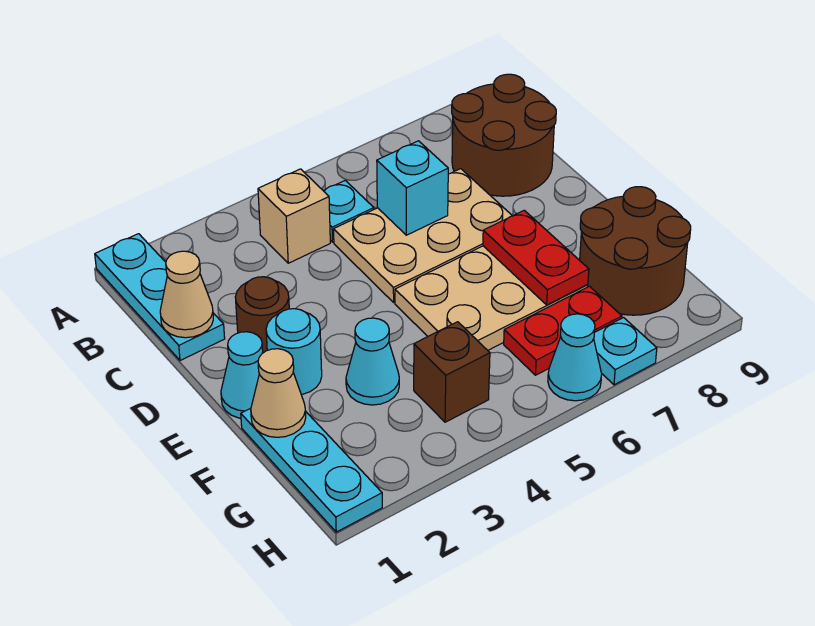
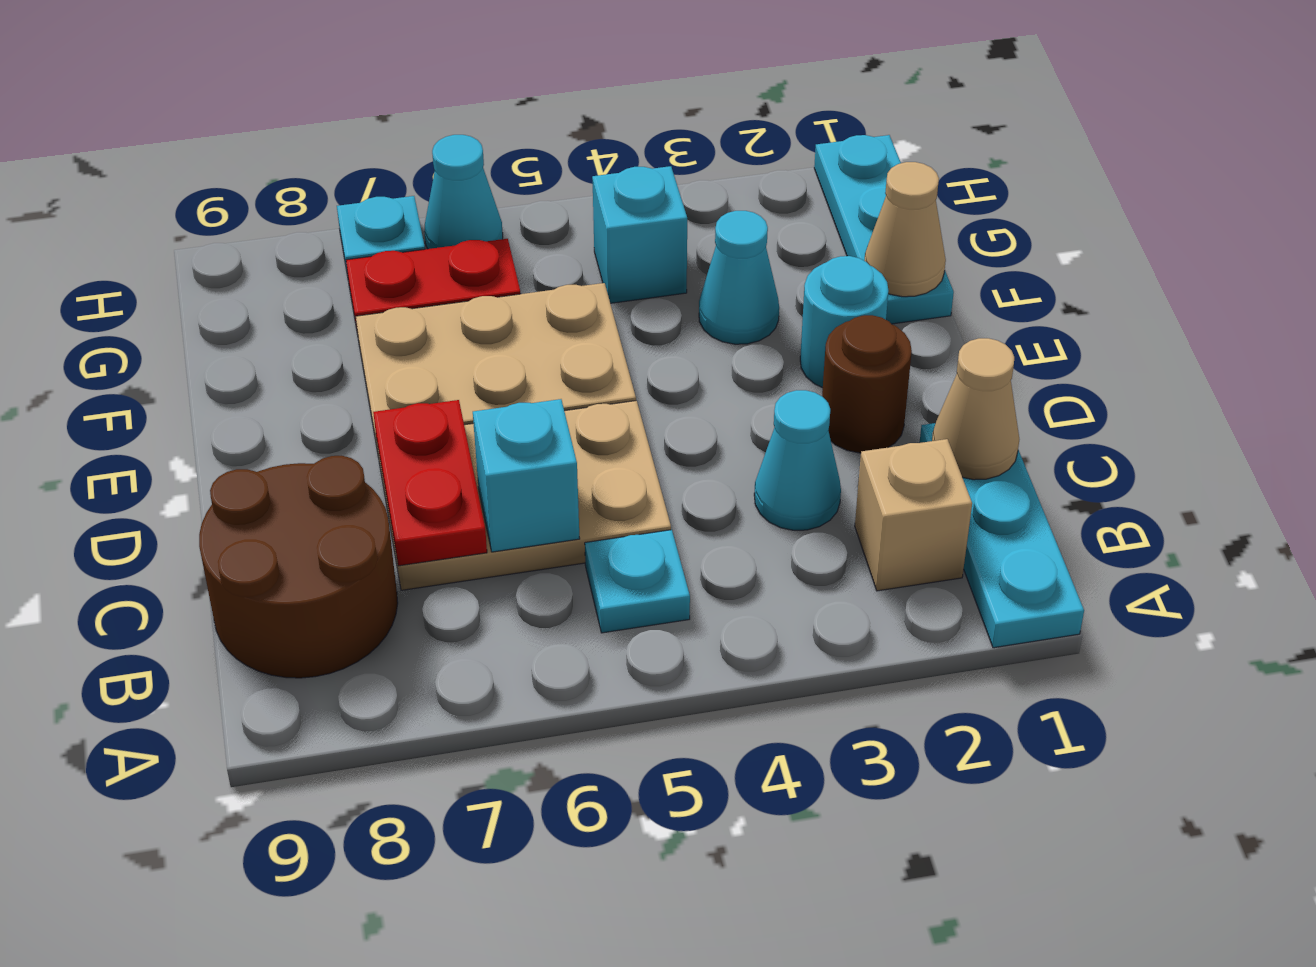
tan brick B4 level 1 -> tan brick B2 level 1
cyan cone E1 level 1 -> cyan cone C3 level 1
red plate E7:F7 level 2 -> red plate C7:D7 level 2
brown round brick F8:G9 level 1 -> none
brown brick G4 level 1 -> cyan brick G4 level 1

